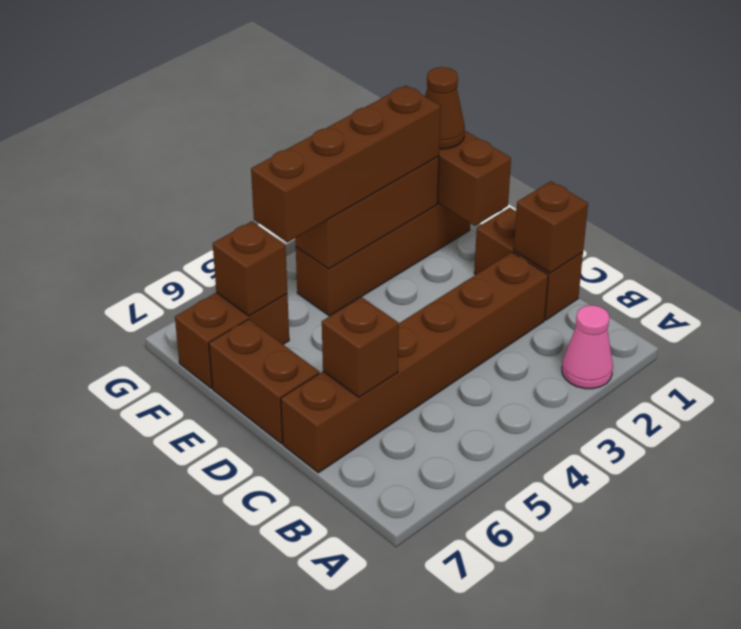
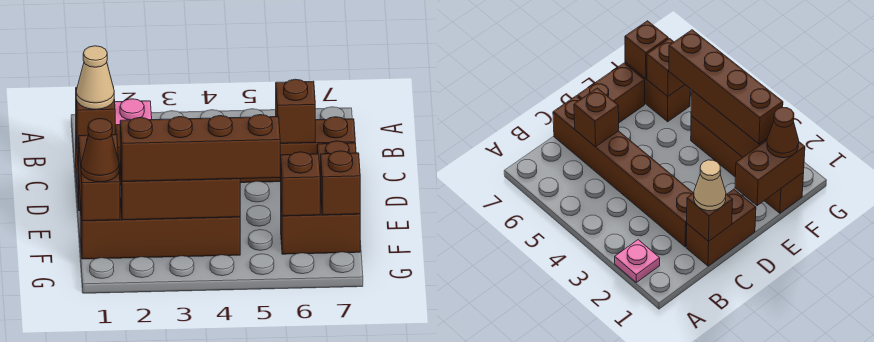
pink cone A2 level 1 -> pink plate A2 level 1
none -> tan cone C1 level 3
none -> brown brick F7 level 2

